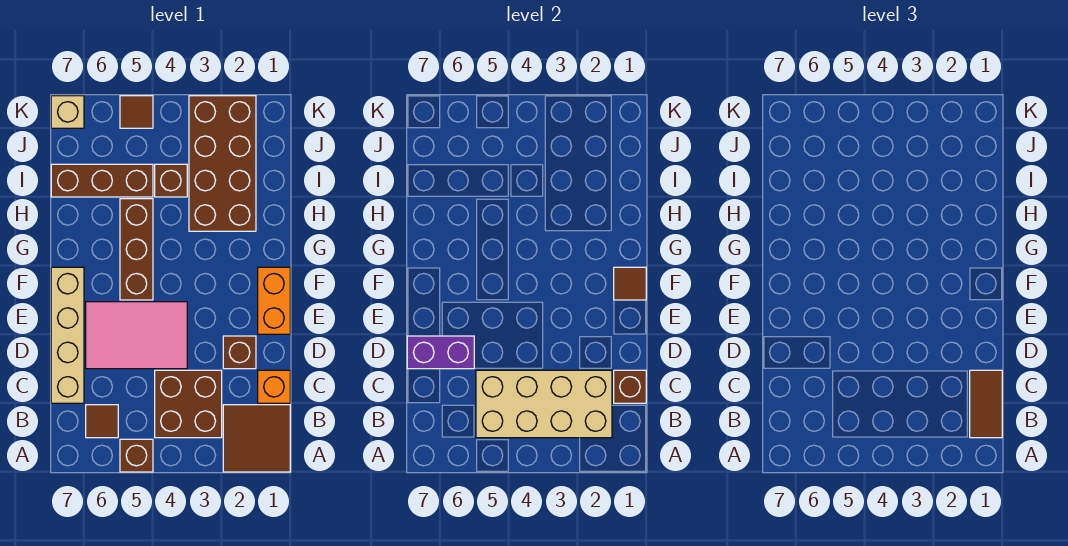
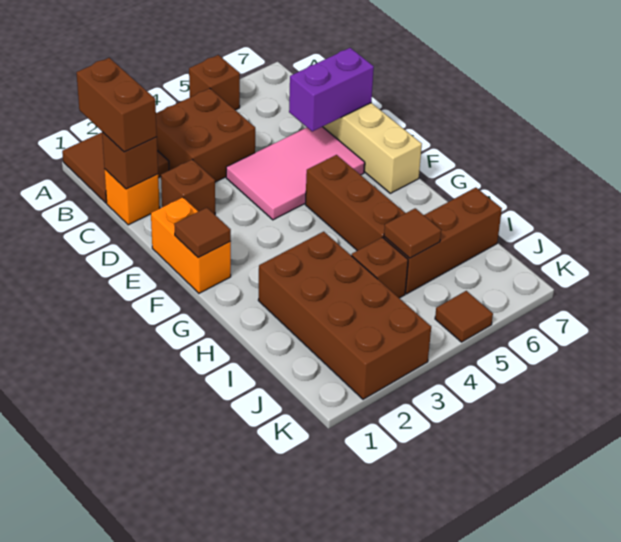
brown tile B1:C1 level 3 -> brown brick B1:C1 level 3
tan brick B2:C5 level 2 -> none
brown tile B6 level 1 -> brown tile I5 level 2
tan brick K7 level 1 -> none

